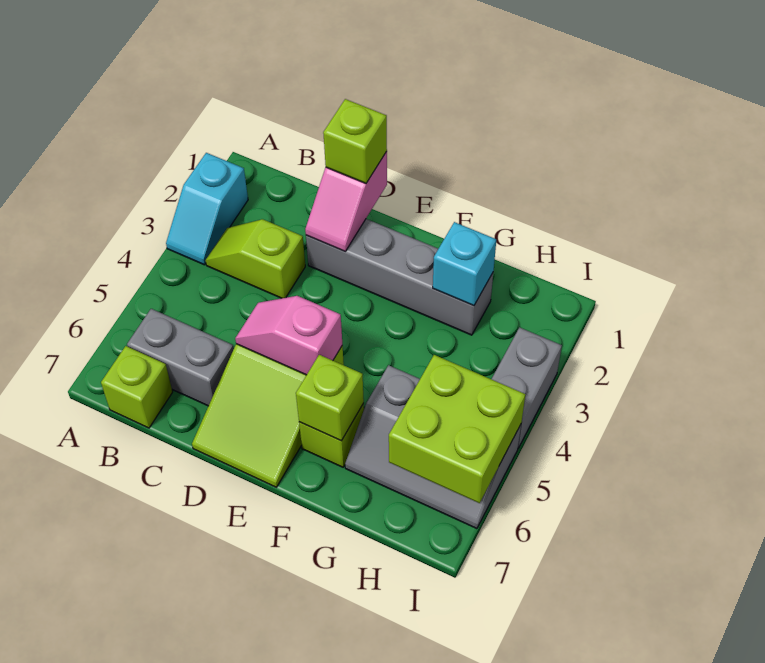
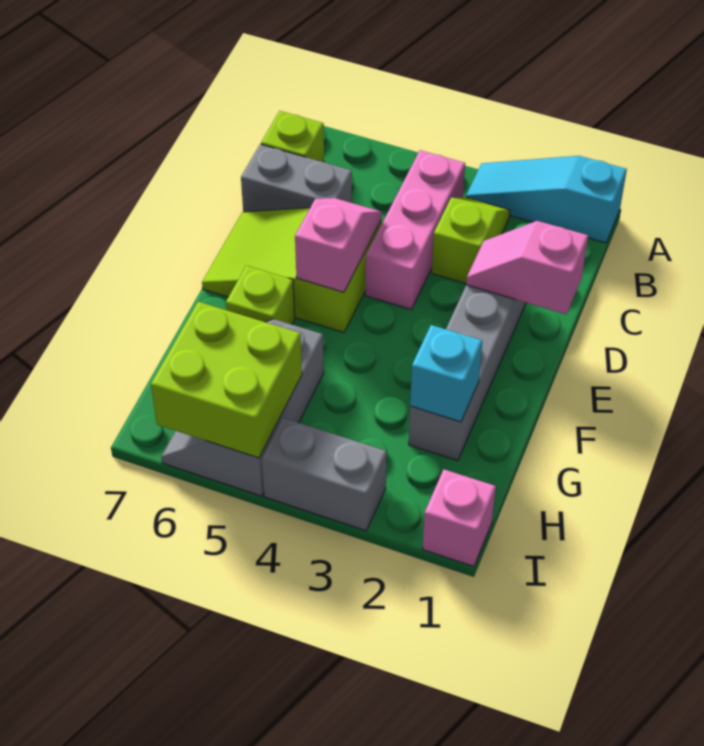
cyan slope A2:A3 level 1 top 2 -> cyan slope A1:A3 level 1 top 1
none -> pink brick B4:D4 level 1
grey brick B6:C6 level 1 -> grey brick C6:C7 level 1
lime brick D1 level 3 -> none
lime brick F6 level 2 -> none
none -> pink brick I1 level 1

